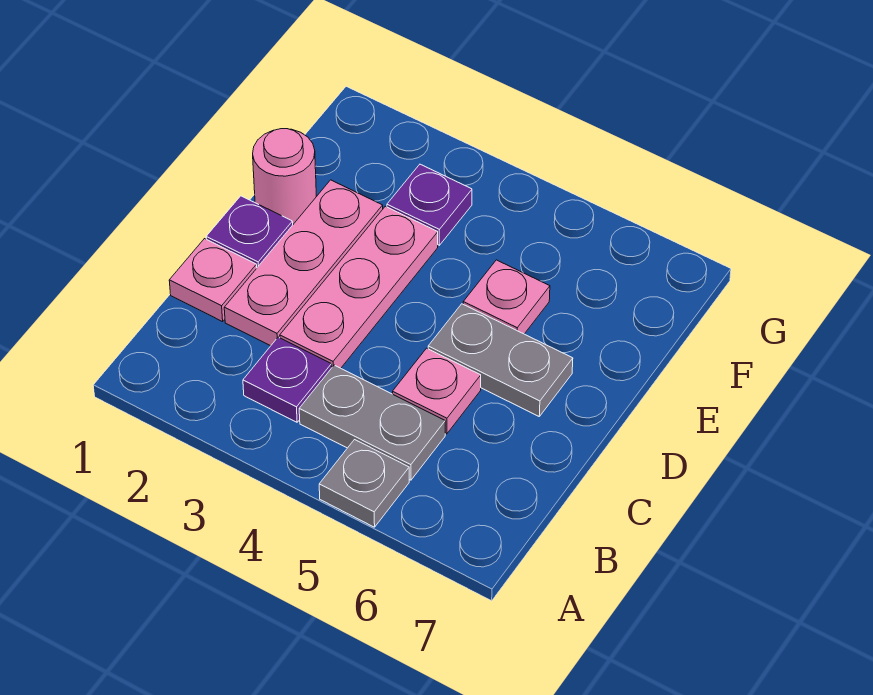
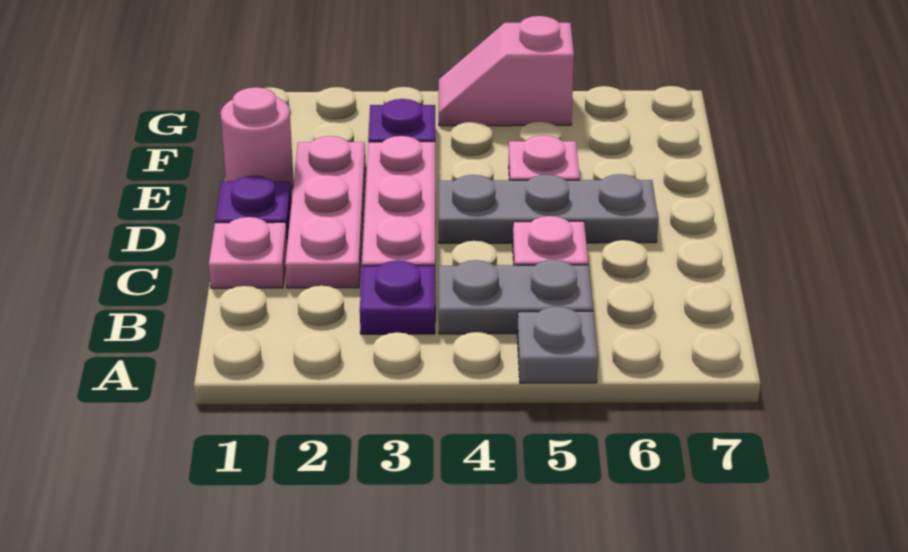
grey plate D5:D6 level 1 -> grey plate D4:D6 level 1
none -> pink slope G4:G5 level 1 top 5

